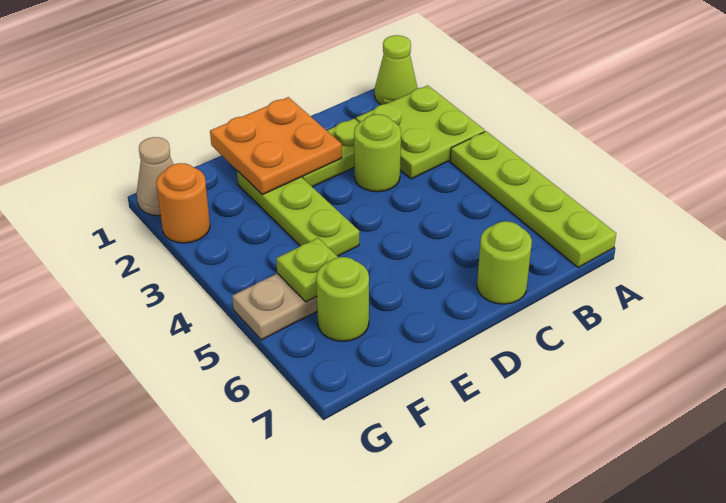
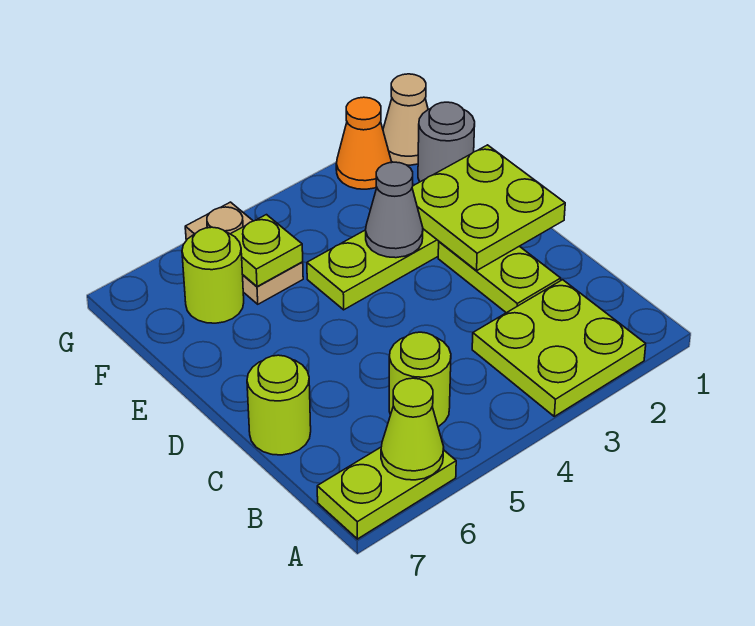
lime cone A1 level 1 -> lime cone A6 level 2
lime plate A4:A7 level 1 -> lime plate A6:A7 level 1
lime round brick C3 level 1 -> lime round brick B5 level 1
orange plate D1:E2 level 2 -> lime plate D1:E2 level 2
none -> grey cone E3 level 2
none -> grey round brick F1 level 1
orange round brick G2 level 1 -> orange cone G2 level 1

